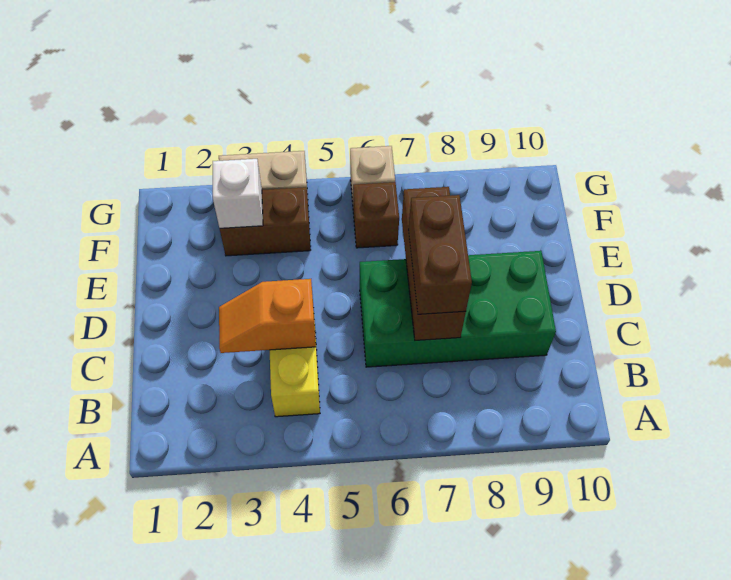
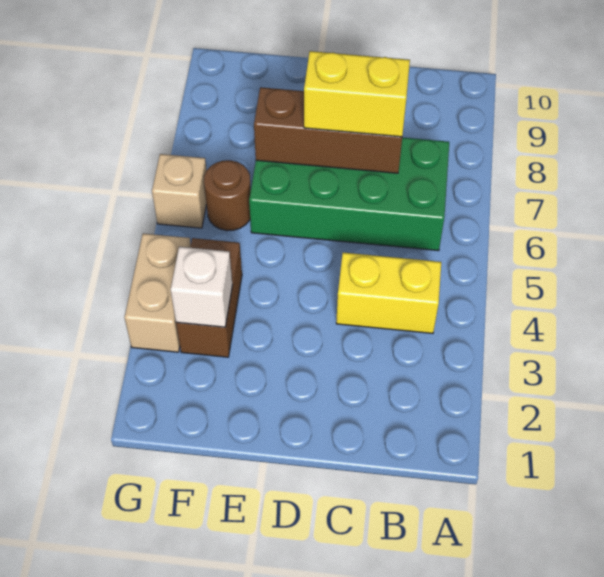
orange slope C3:C4 level 2 top 4 -> none
green brick C6:D9 level 1 -> green brick B6:E7 level 1
brown brick C7:D7 level 3 -> yellow brick C7:D7 level 3
brown brick F6 level 1 -> brown round brick F6 level 1

